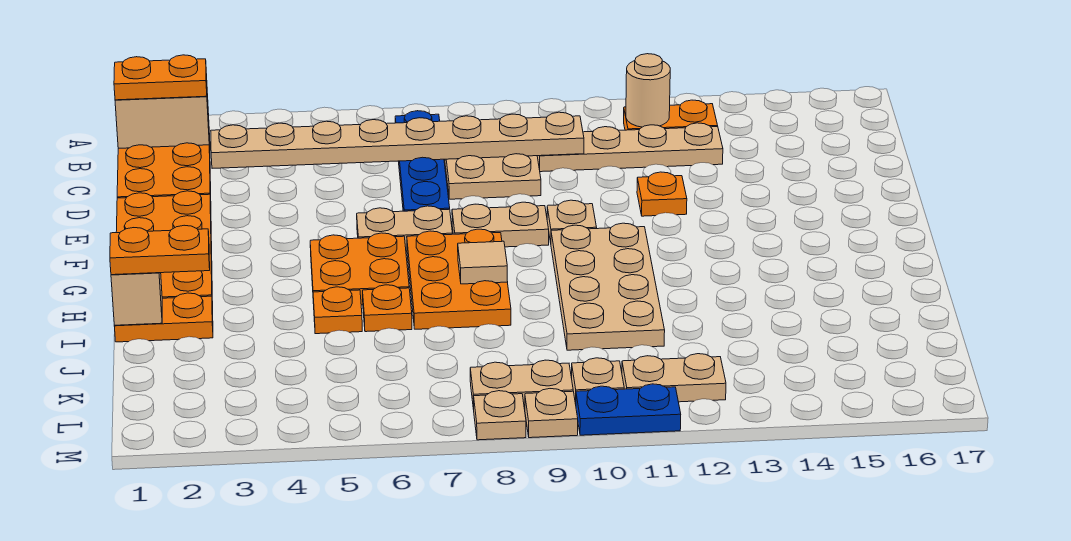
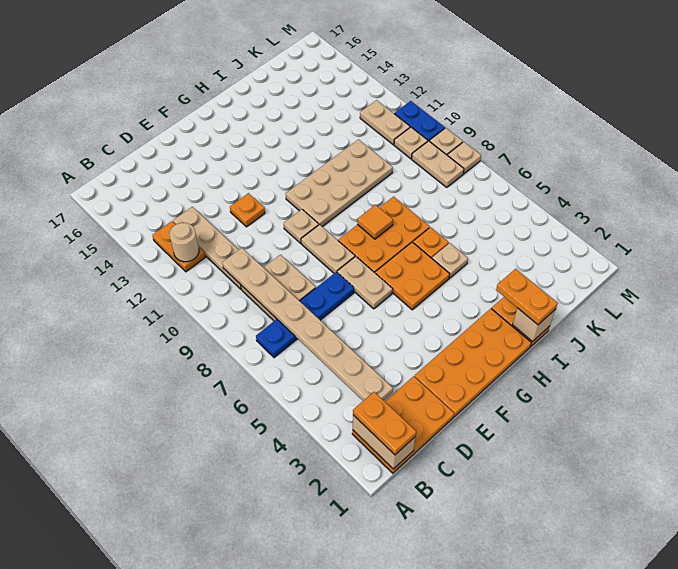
tan tile H8 level 2 -> orange tile H8 level 2
orange plate I5 level 1 -> tan plate I5 level 1

